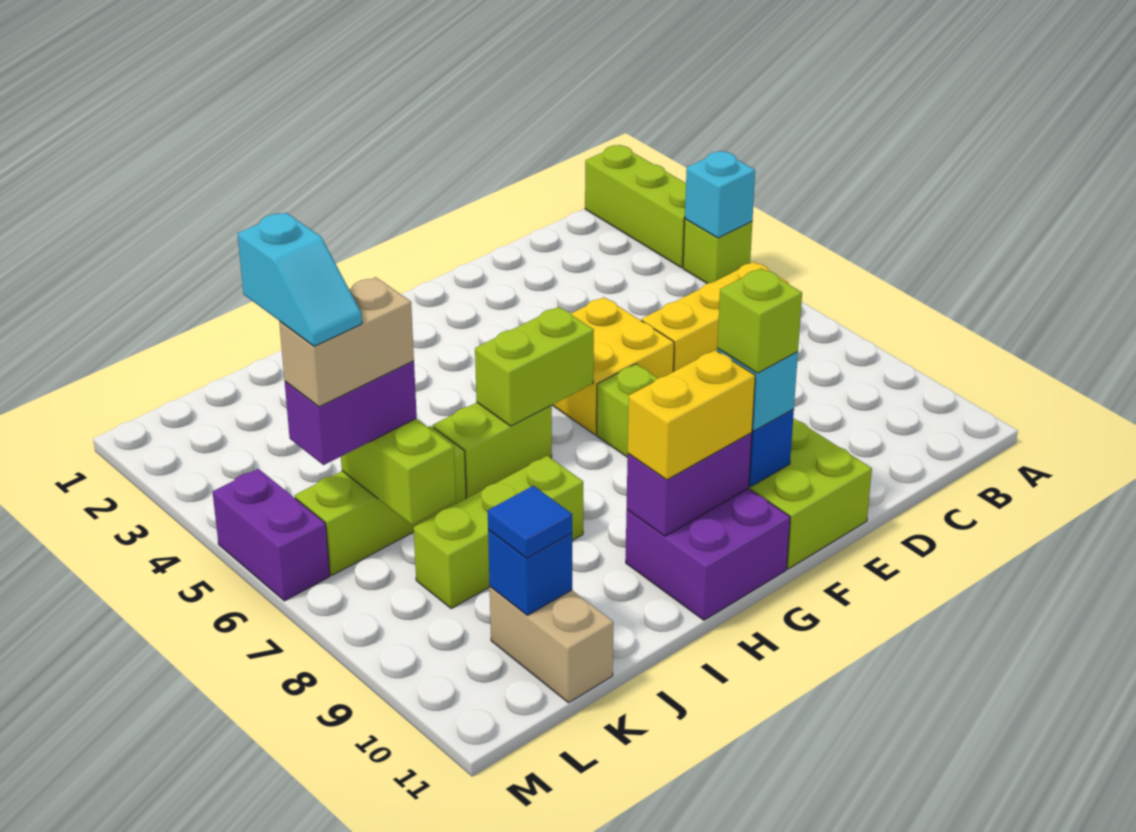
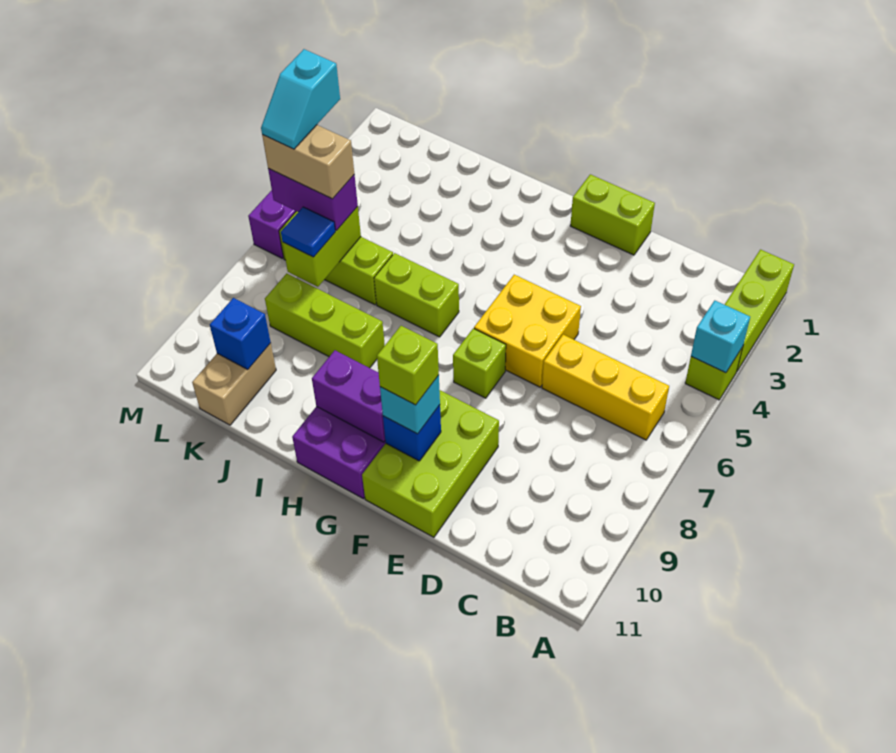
lime brick G6:H6 level 2 -> lime brick E1:F1 level 1
yellow brick G10:H10 level 3 -> none
blue tile K10 level 3 -> blue tile K7 level 3

